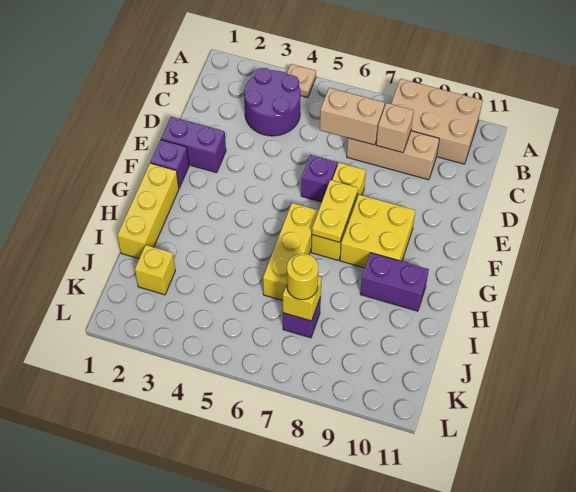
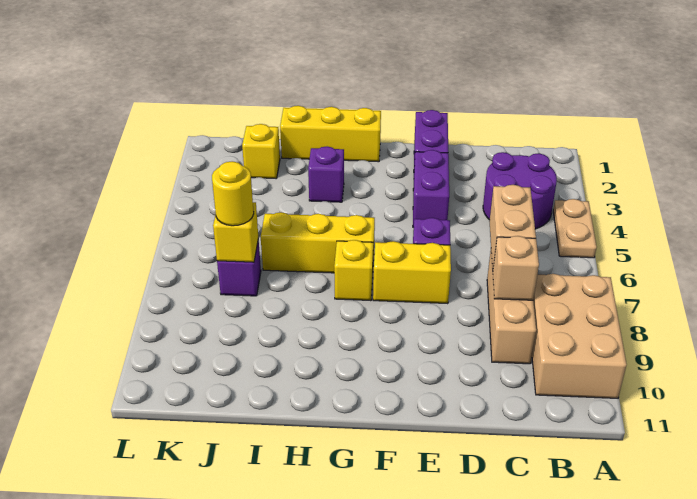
tan plate A4 level 1 -> tan plate A4:A5 level 1
purple brick F1 level 1 -> purple brick H3 level 1
yellow plate F7:G7 level 2 -> none
yellow brick F8:G9 level 1 -> none
purple brick H9:H10 level 1 -> purple brick E3:E4 level 1

